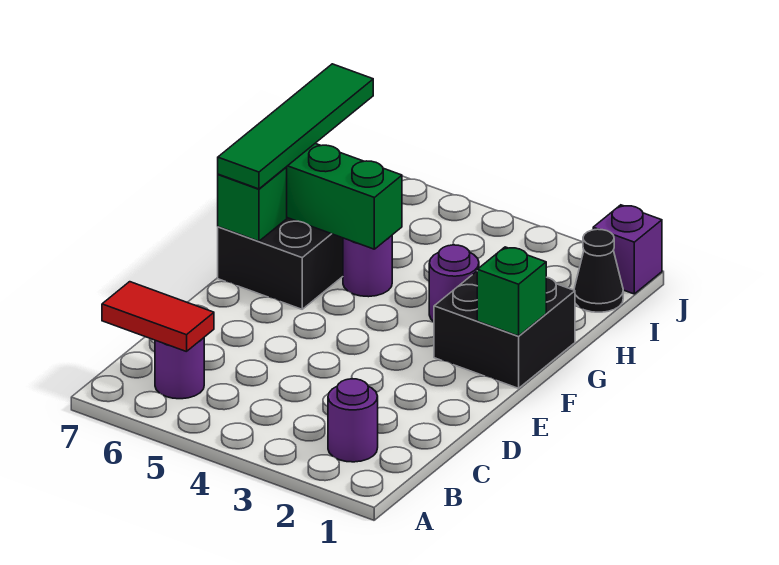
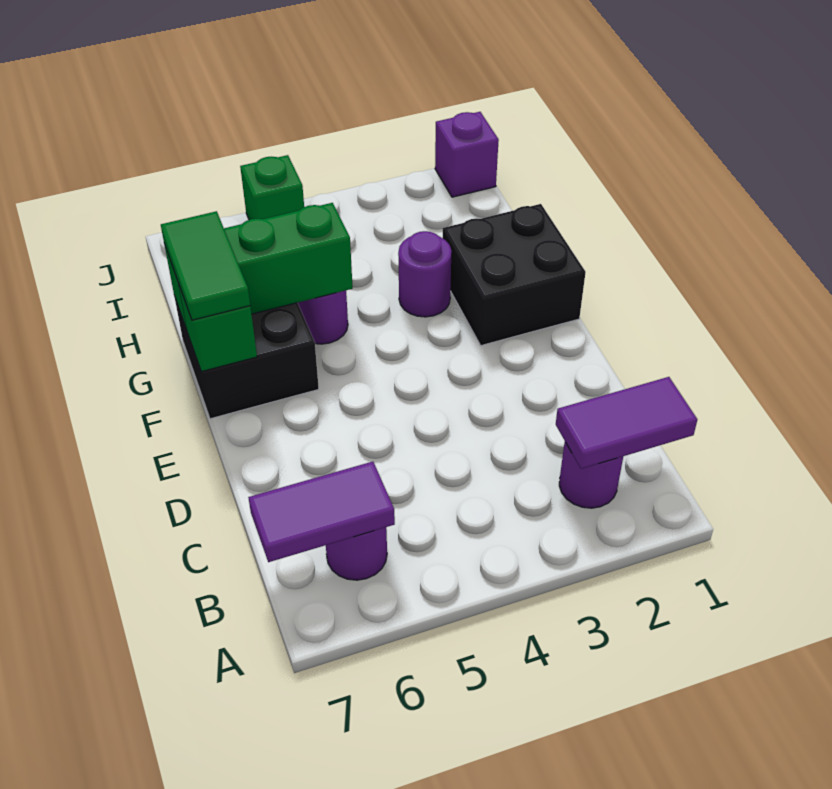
none -> purple tile B1:B2 level 2
red tile B6:B7 level 2 -> purple tile B6:B7 level 2
green brick F1 level 2 -> green brick J5 level 1
green tile F7:I7 level 3 -> green tile F7:G7 level 3
black cone I1 level 1 -> none

